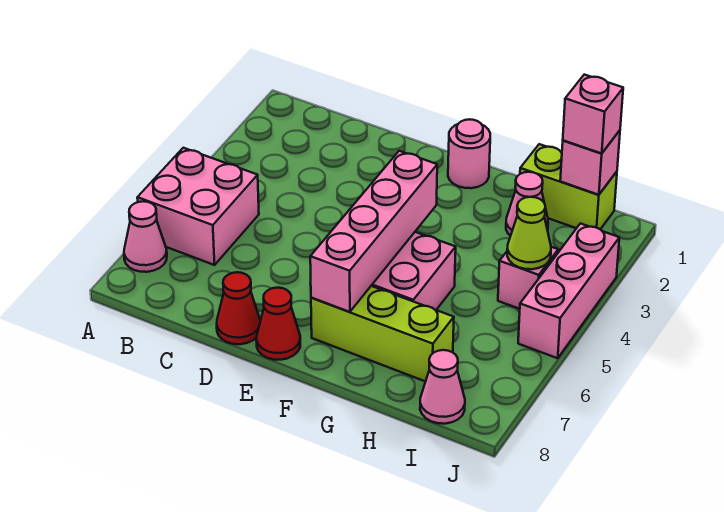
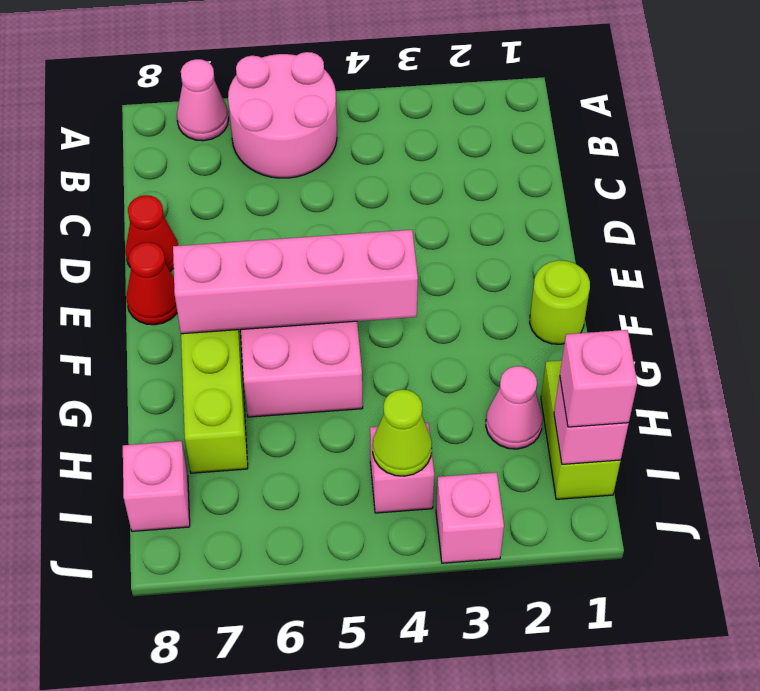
pink brick A5:B6 level 1 -> pink round brick A5:B6 level 1
pink round brick F1 level 1 -> lime round brick F1 level 1
pink cone I8 level 1 -> pink brick I8 level 1
pink brick J3:J5 level 1 -> pink brick J3 level 1

